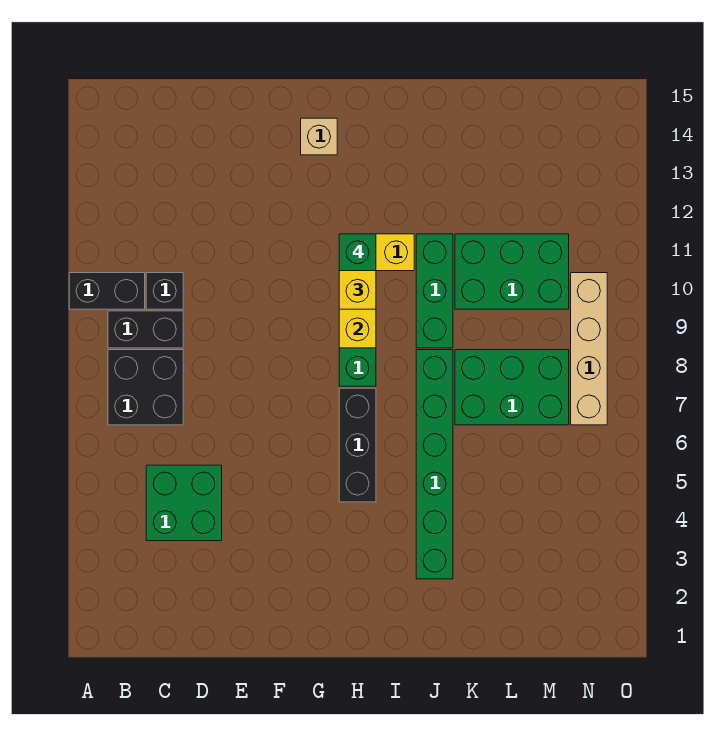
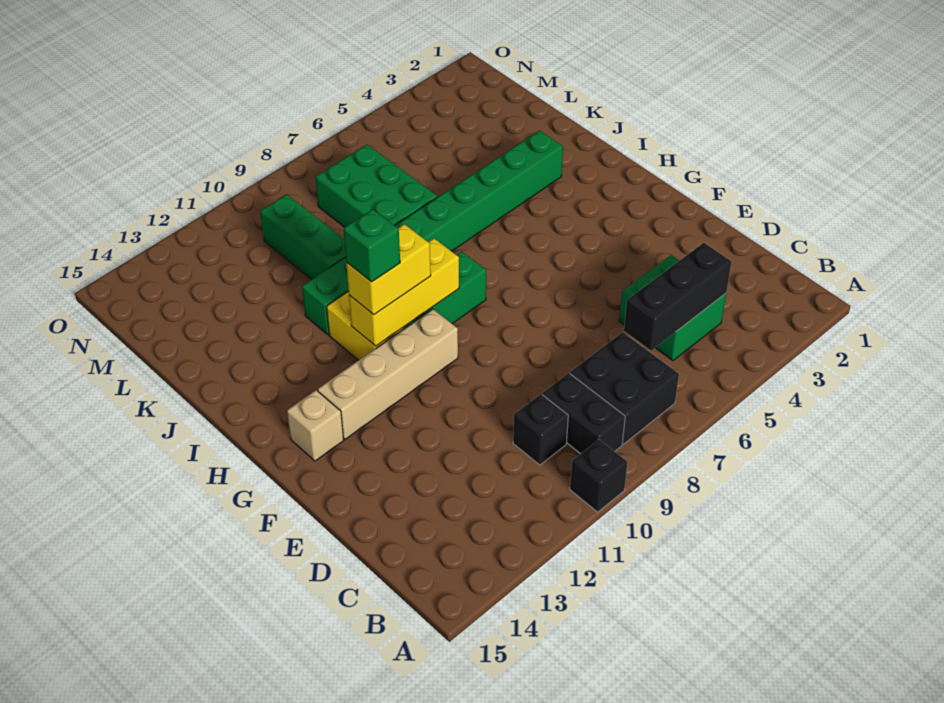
black brick A10:B10 level 1 -> black brick A10 level 1
black brick H5:H7 level 1 -> black brick C4:C6 level 2
green brick K10:M11 level 1 -> green brick K10:M10 level 1
tan brick N7:N10 level 1 -> tan brick G10:G13 level 1

